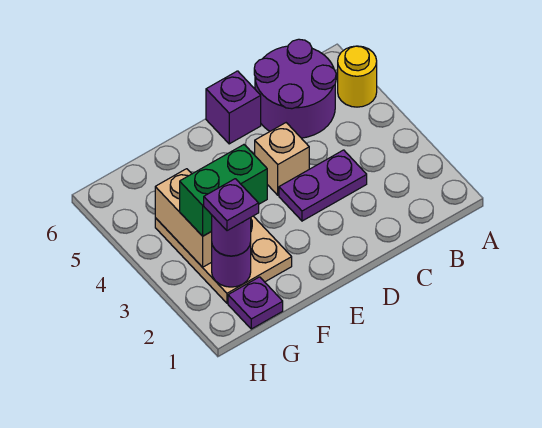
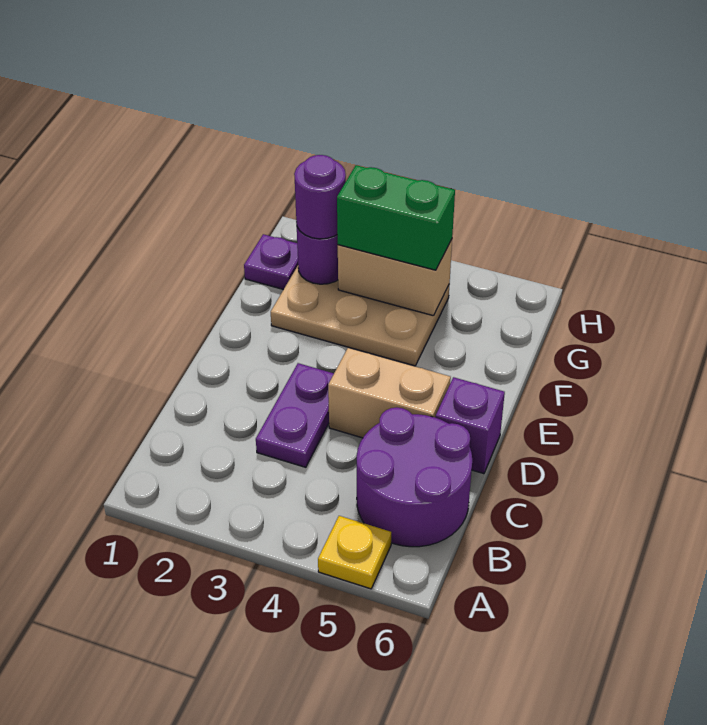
yellow round brick A5 level 1 -> yellow plate A5 level 1
tan brick D4 level 1 -> tan brick D4:D5 level 1
green brick F3:G3 level 3 -> green brick G3:G4 level 3
purple plate G2 level 4 -> none

